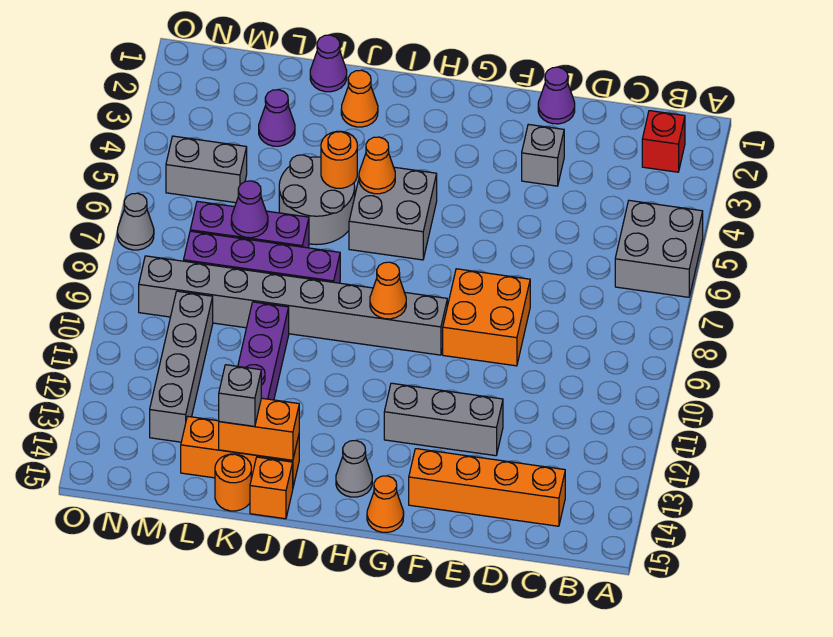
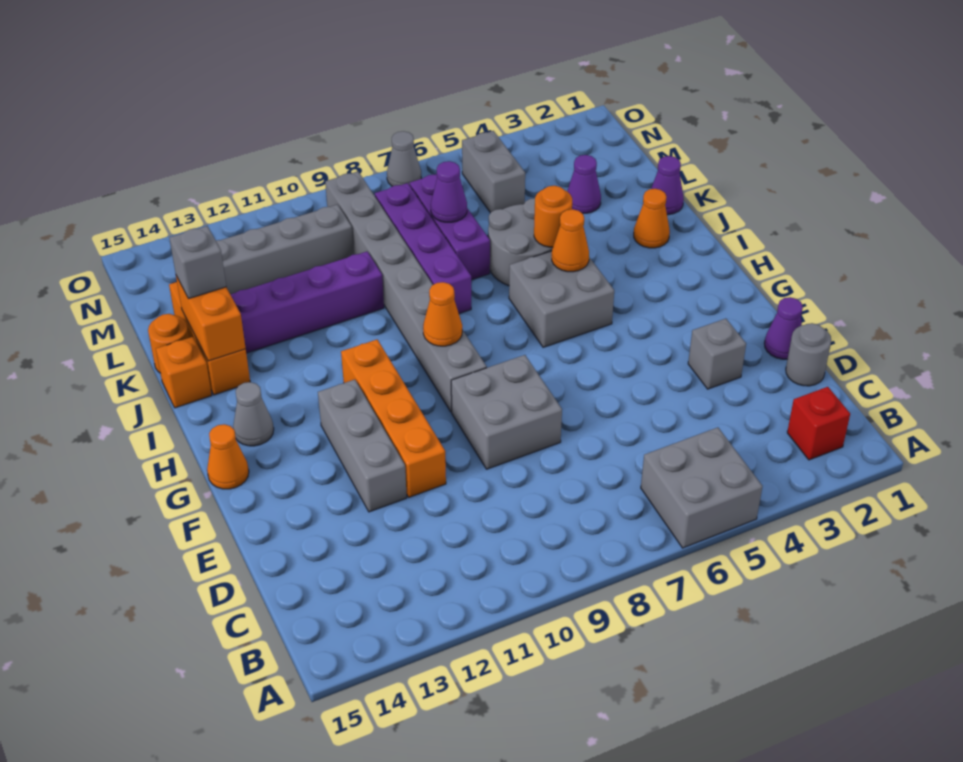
orange brick C14:F14 level 1 -> orange brick E11:H11 level 1
none -> grey round brick D1 level 1
orange brick E8:F9 level 1 -> grey brick E8:F9 level 1

